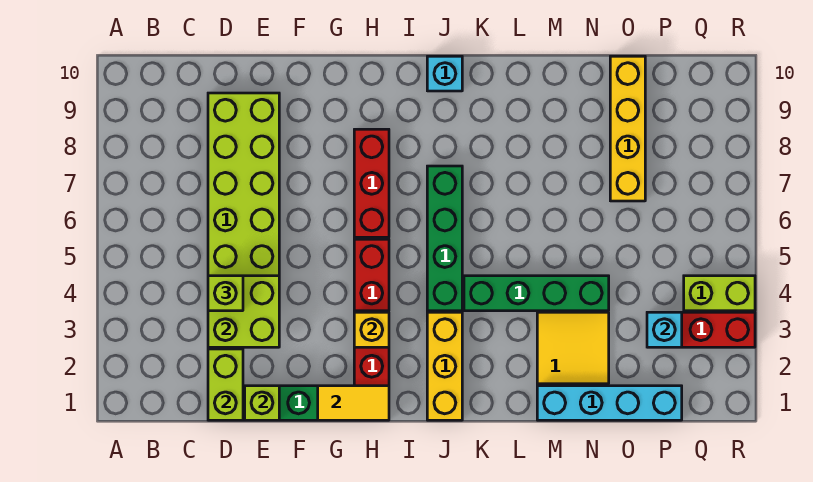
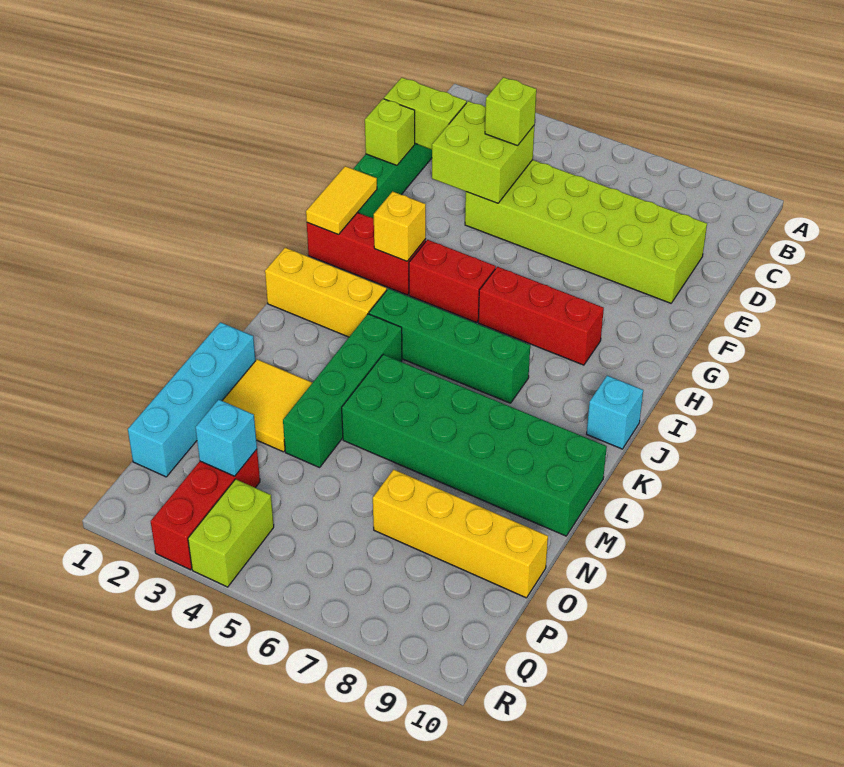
none -> green brick L5:M10 level 1

